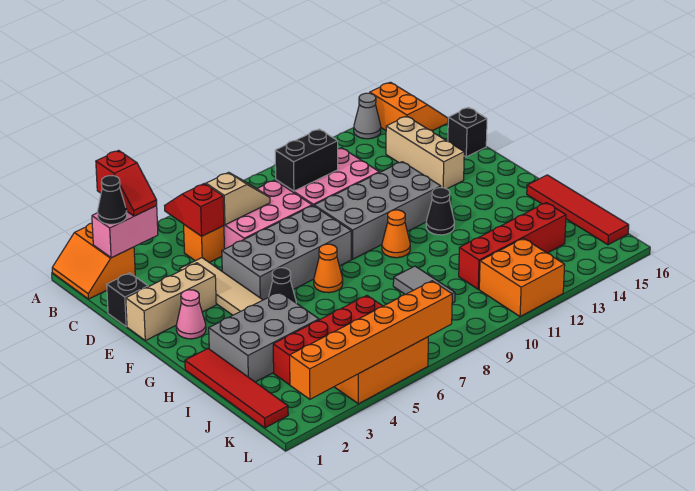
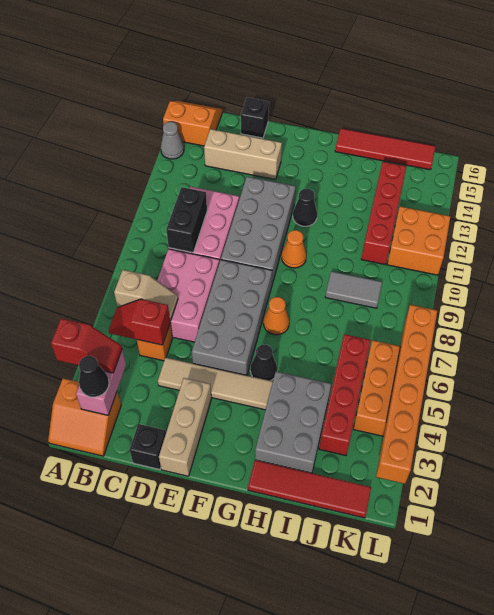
tan slope C6:C7 level 2 top 6 -> tan slope B6:C6 level 2 top B
pink cone F2 level 1 -> none

